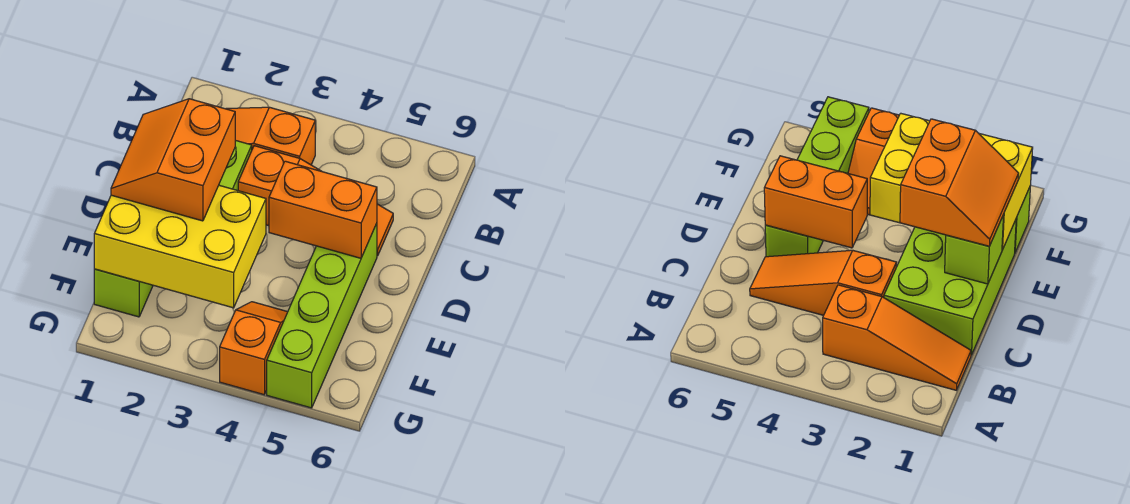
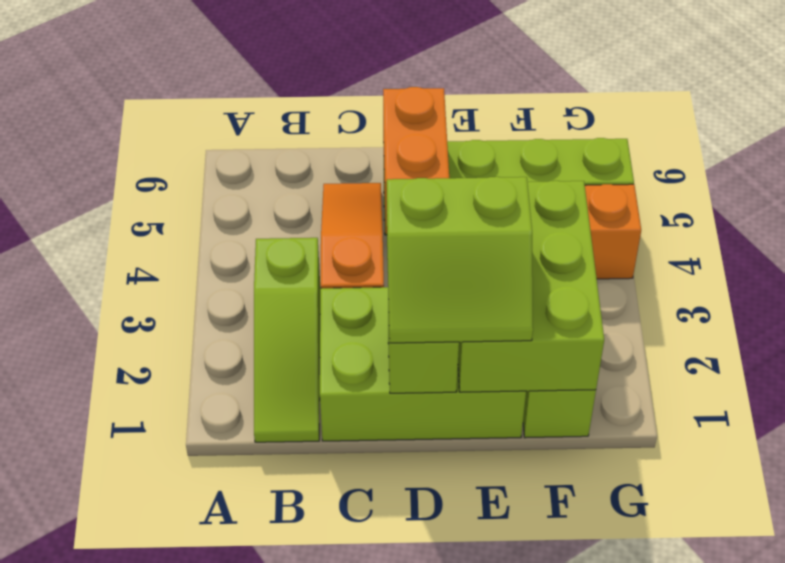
orange slope B1:B3 level 1 top 3 -> lime slope B1:B3 level 1 top 3
orange slope D1:E2 level 3 top 2 -> lime slope D1:E2 level 3 top 2
yellow brick E1:F3 level 2 -> lime brick E1:F3 level 2

